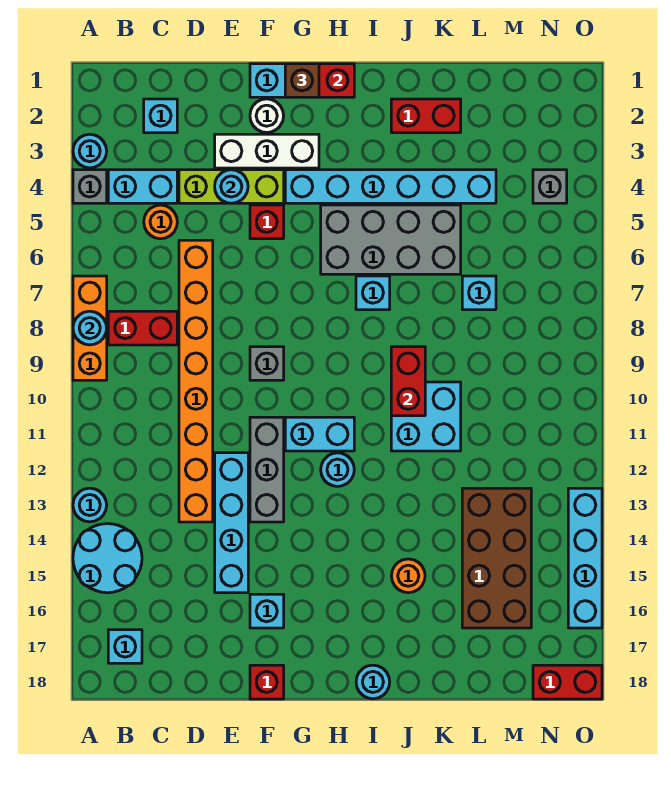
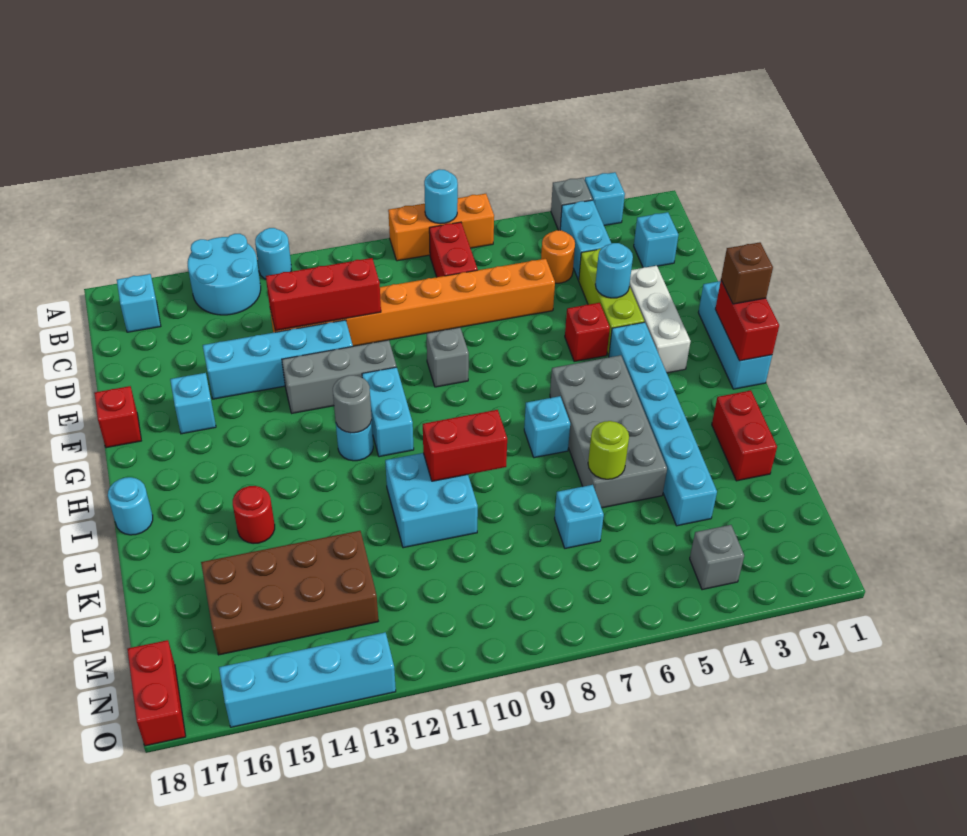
cyan round brick A3 level 1 -> cyan brick A3 level 1
none -> red brick D11:D13 level 2
white round brick F2 level 1 -> none
none -> grey round brick H12 level 2
orange round brick J15 level 1 -> red round brick J15 level 1
none -> lime round brick K6 level 2

